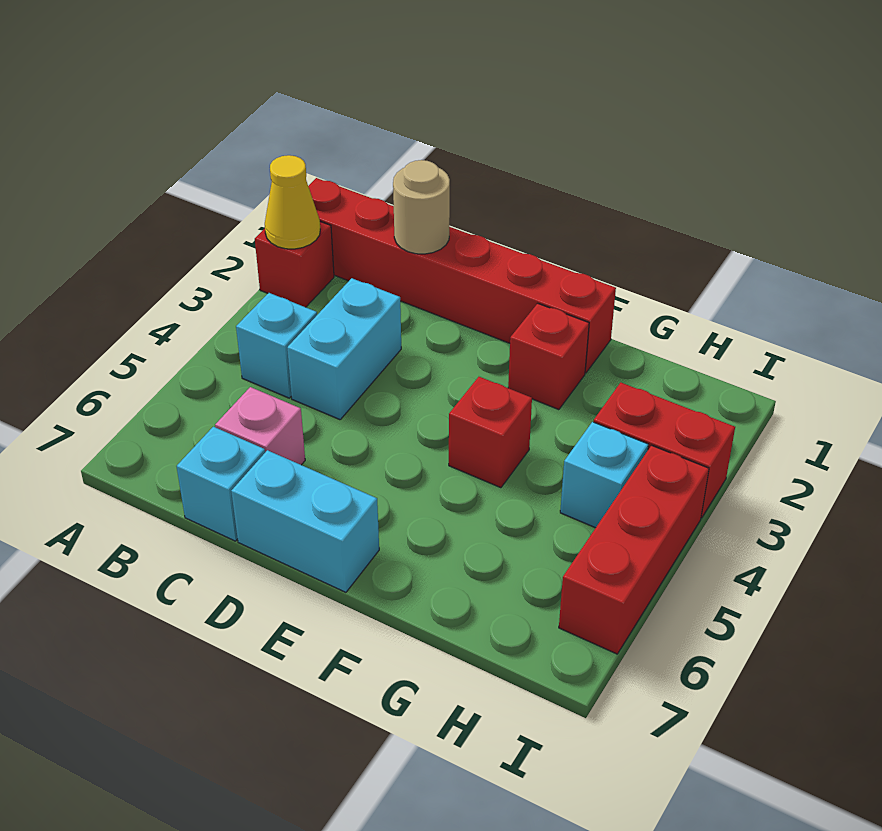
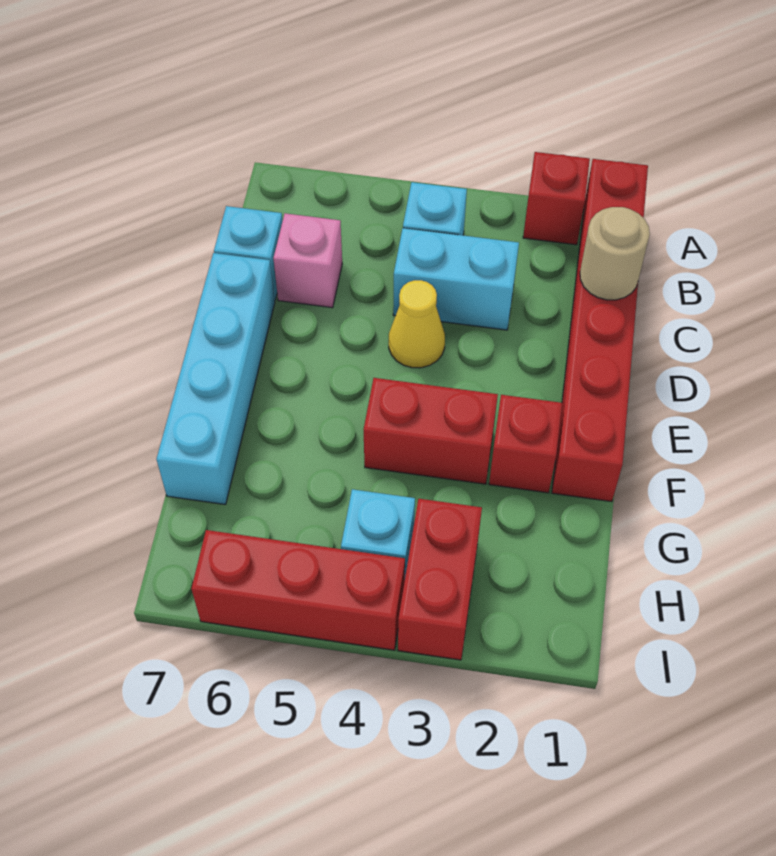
yellow cone A2 level 2 -> yellow cone D4 level 1
cyan brick D7:E7 level 1 -> cyan brick D7:G7 level 1
red brick F4 level 1 -> red brick F3:F4 level 1

